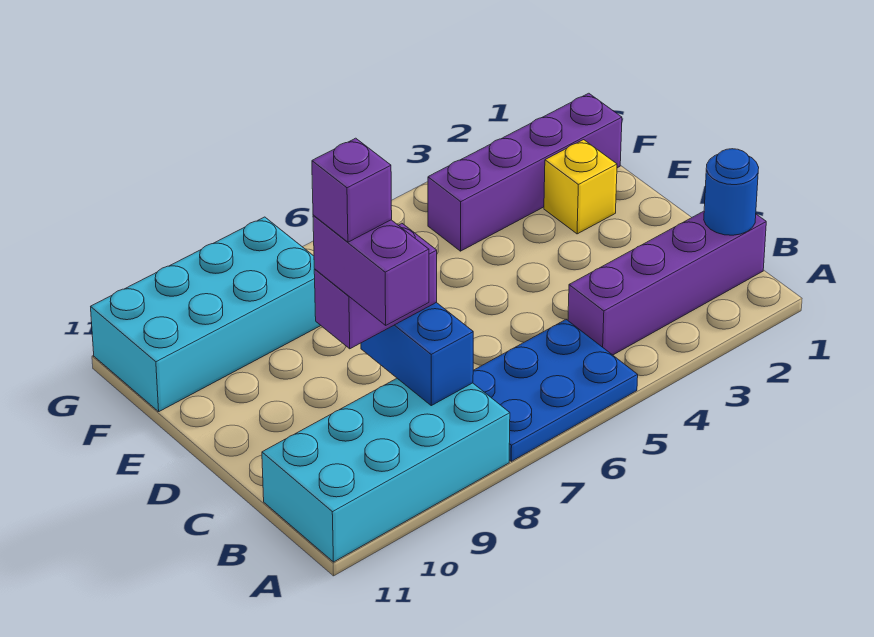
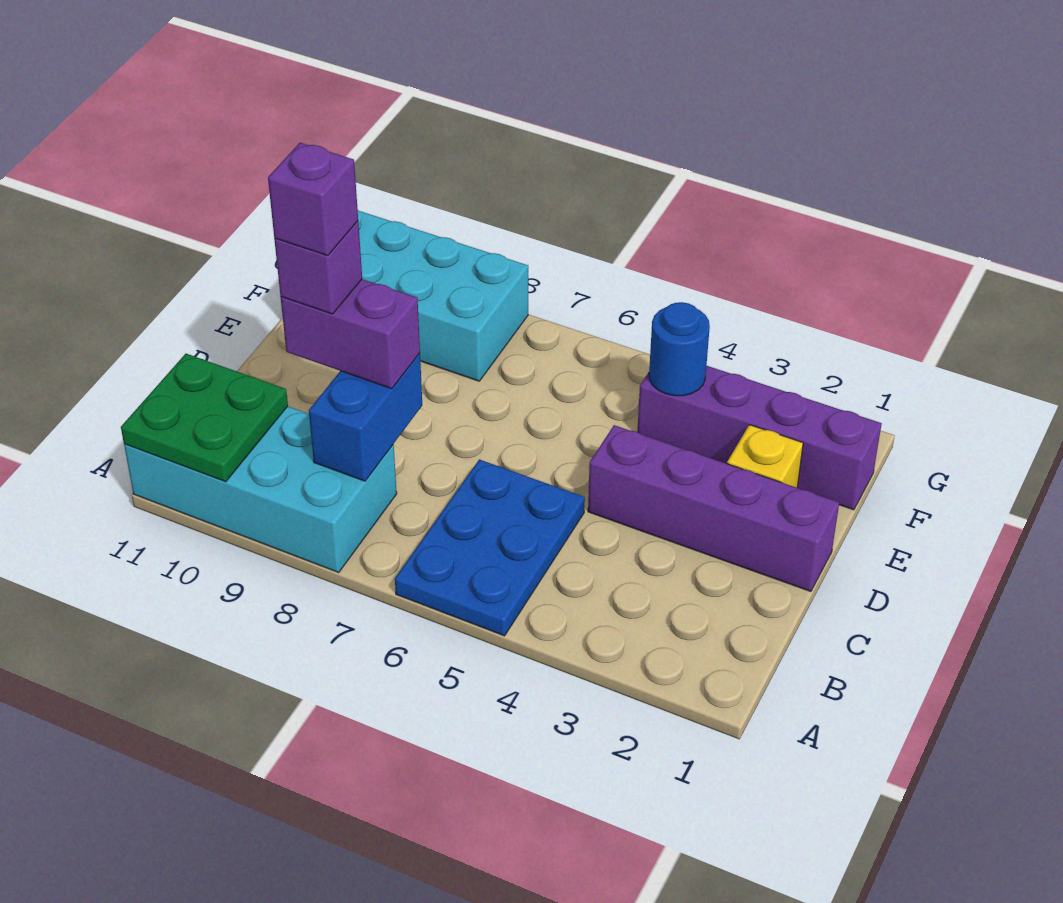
blue plate A5:B7 level 1 -> blue plate A5:C6 level 1
none -> green plate A10:B11 level 2
purple brick B1:B4 level 1 -> purple brick D1:D4 level 1
blue round brick B1 level 2 -> blue round brick F4 level 2
purple brick B9:C9 level 4 -> purple brick C9 level 4

